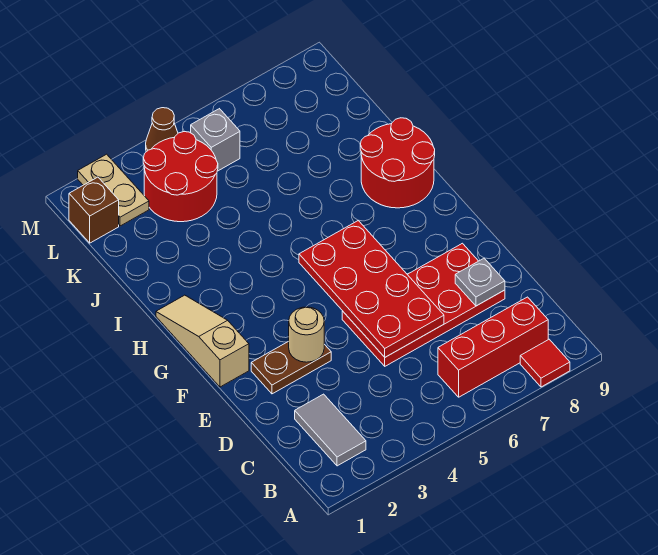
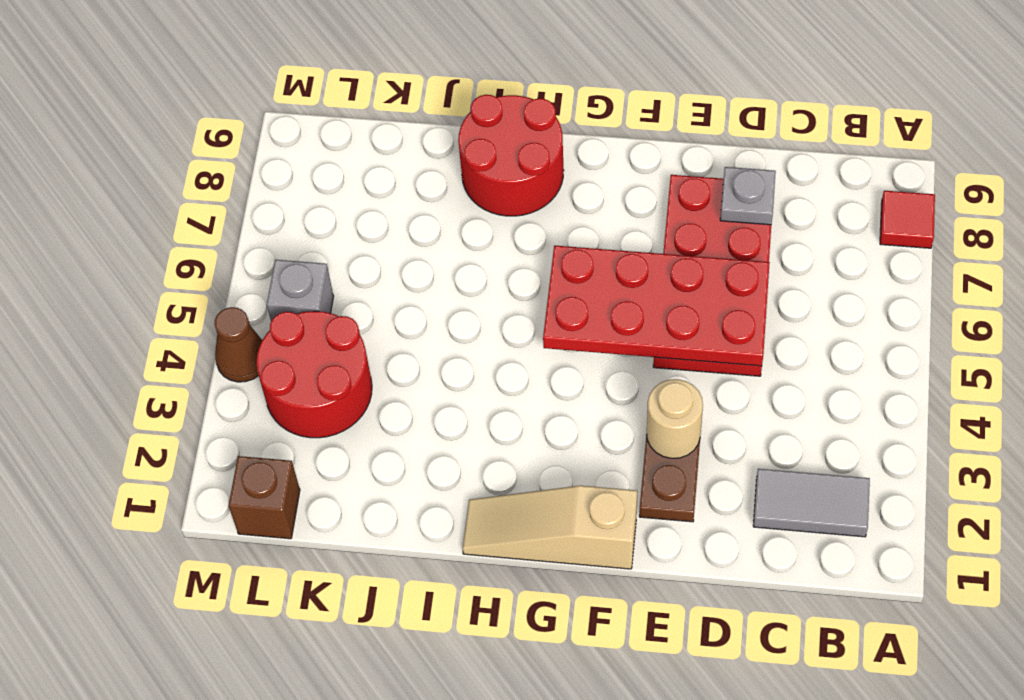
red brick B6:B8 level 1 -> none
tan plate L2:M2 level 1 -> none

